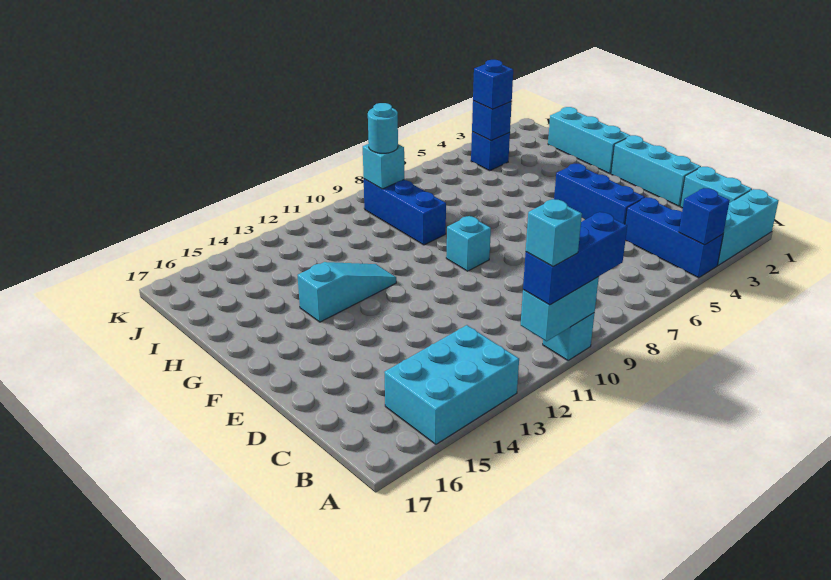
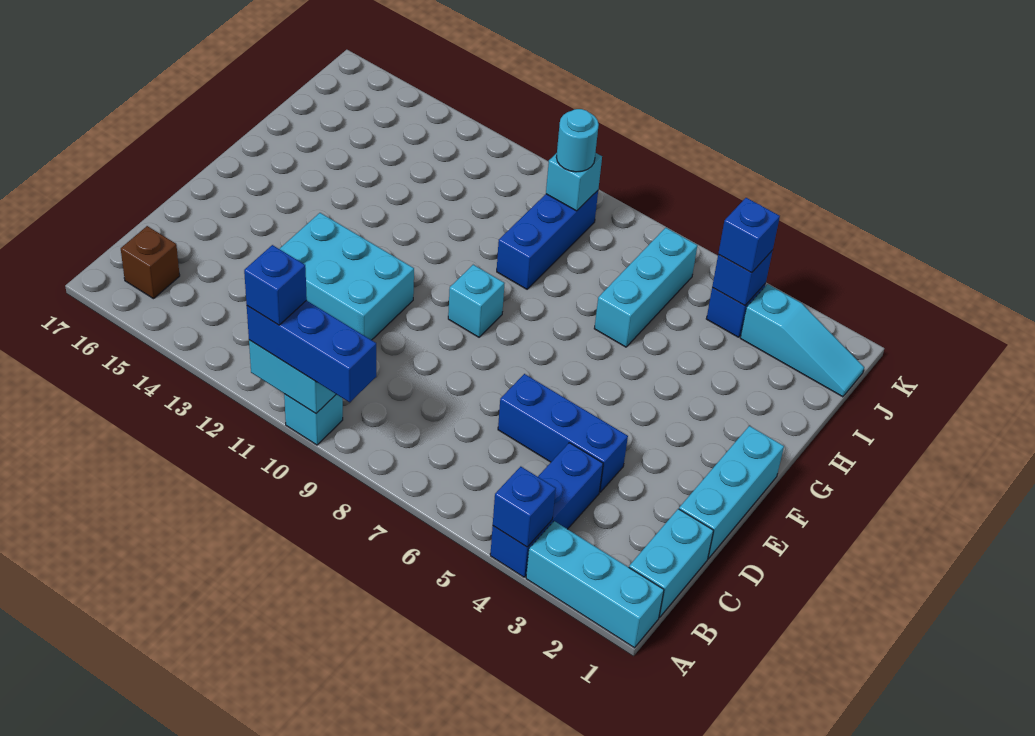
cyan brick A11 level 4 -> blue brick A11 level 4
cyan brick A13:B15 level 1 -> cyan brick D11:E13 level 1
none -> brown brick B16 level 1
blue brick D4:F4 level 1 -> blue brick D4:D6 level 1
cyan brick G1:I1 level 1 -> cyan brick H6:J6 level 1
cyan slope G12:G14 level 1 top 14 -> cyan slope J1:J3 level 1 top 3

